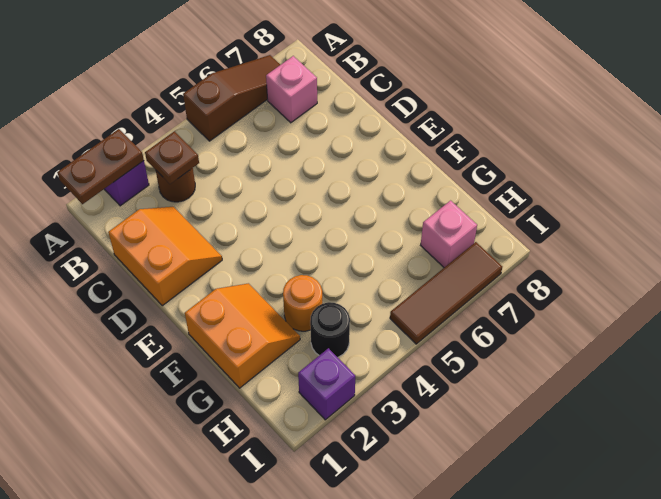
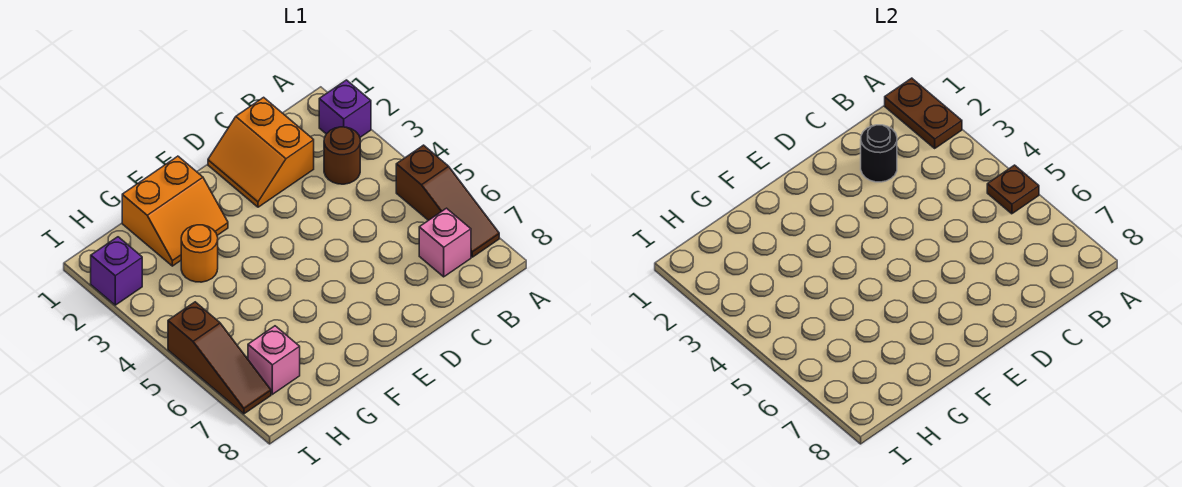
brown plate B3 level 2 -> brown plate A5 level 2
orange slope C1:D2 level 1 top 1 -> orange slope C1:D2 level 1 top C
black round brick H3 level 1 -> black round brick C2 level 2
brown tile I5:I7 level 1 -> brown slope I5:I7 level 1 top 5

